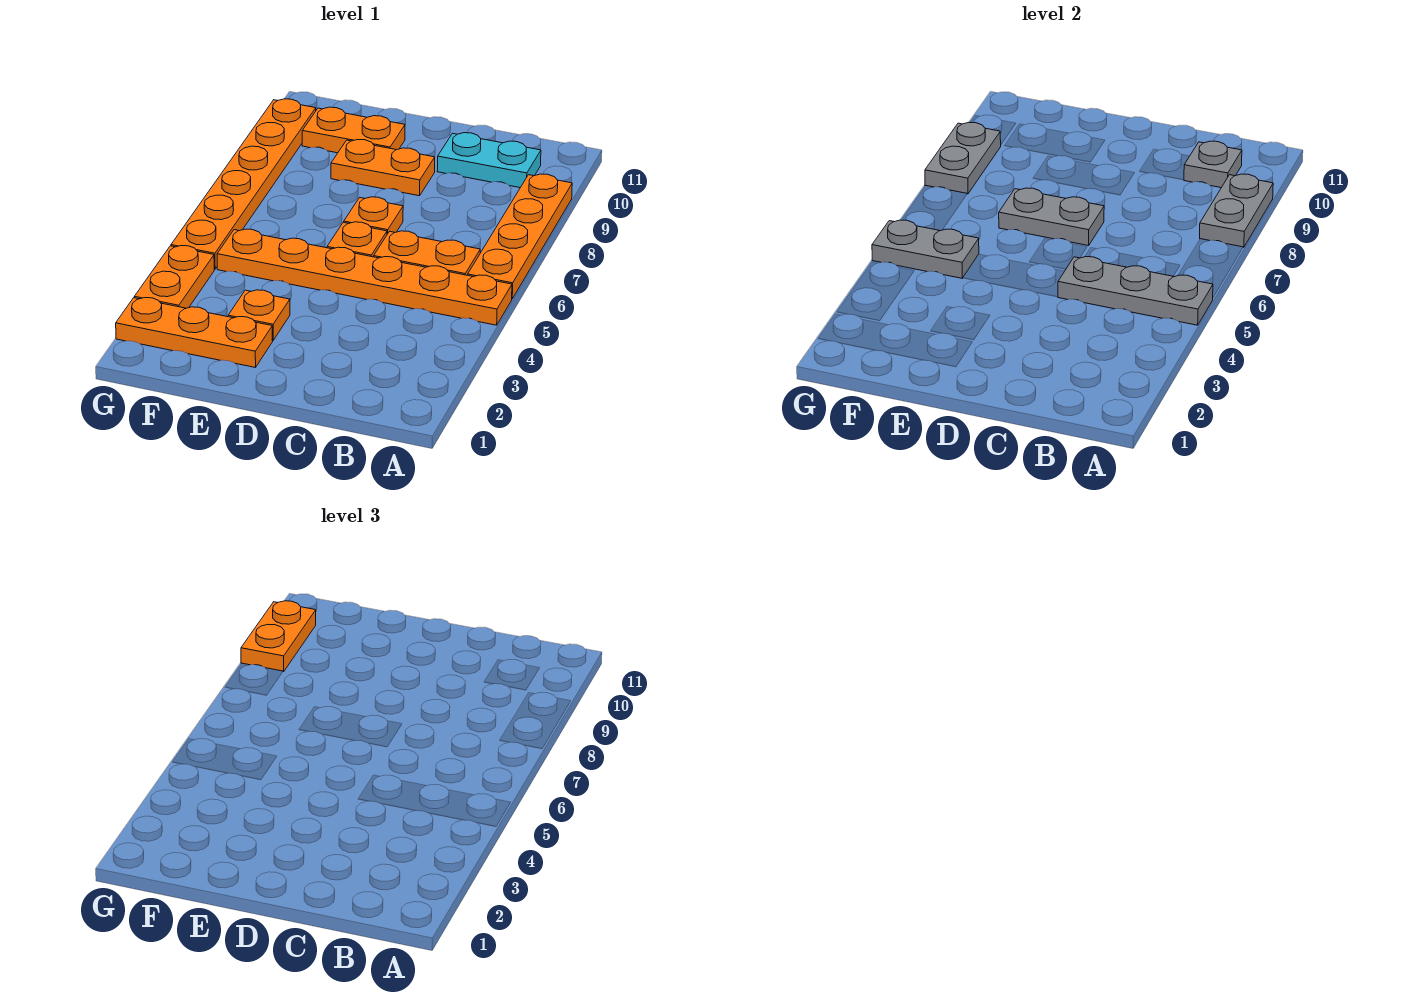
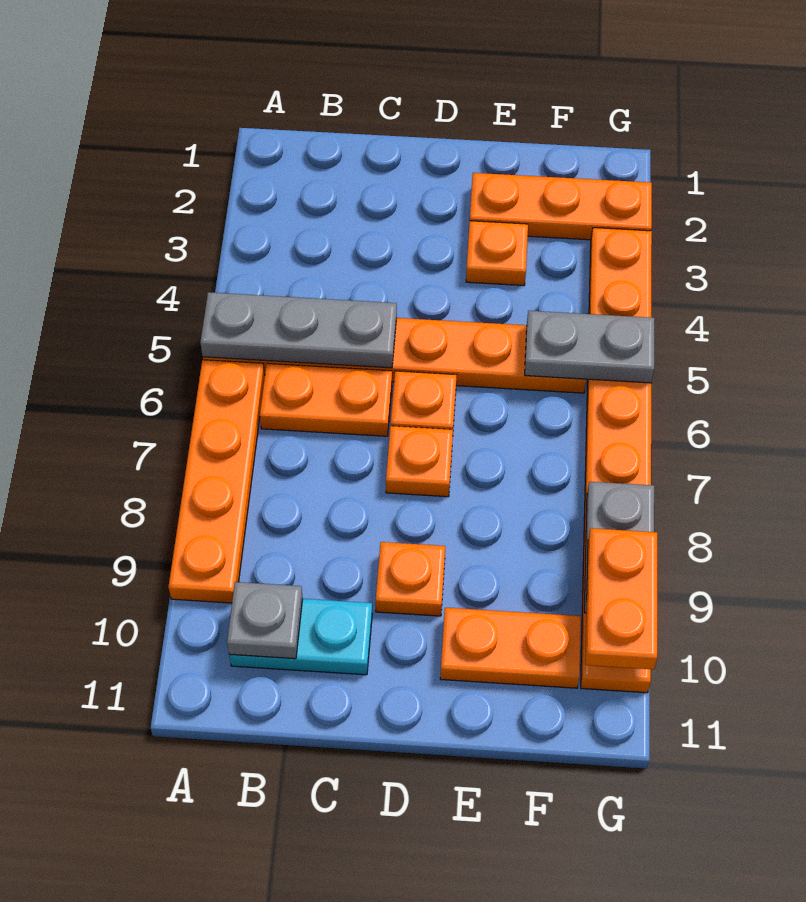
grey plate A8:A9 level 2 -> none
grey plate D7:E7 level 2 -> none
orange plate D9:E9 level 1 -> orange plate D9 level 1

